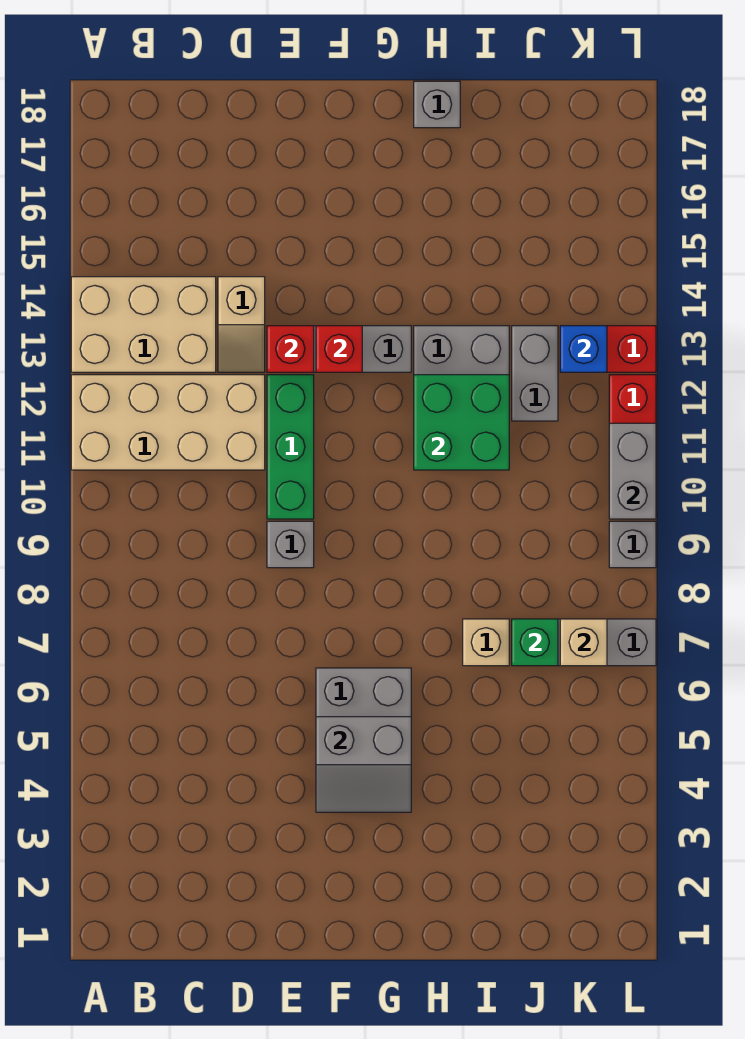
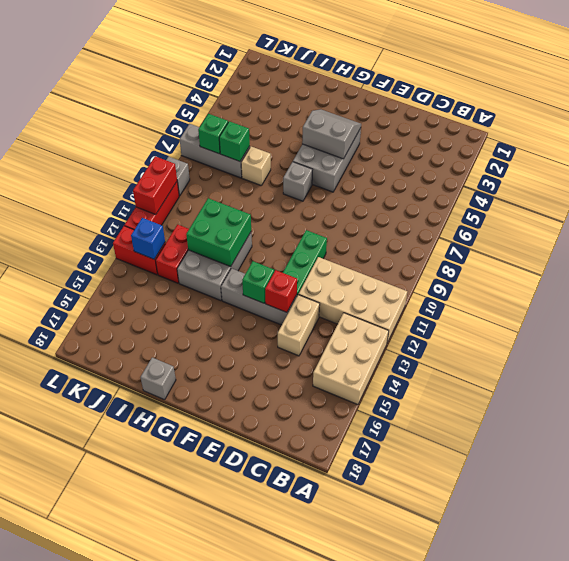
tan brick A13:C14 level 1 -> tan brick A13:B15 level 1
tan slope D13:D14 level 1 top 14 -> tan brick D13:D14 level 1
grey brick E9 level 1 -> grey brick G7 level 1
red brick F13 level 2 -> green brick F13 level 2
grey brick J12:J13 level 1 -> red brick J12:J13 level 1
tan brick K7 level 2 -> green brick K7 level 2
grey brick L10:L11 level 2 -> red brick L10:L11 level 2

